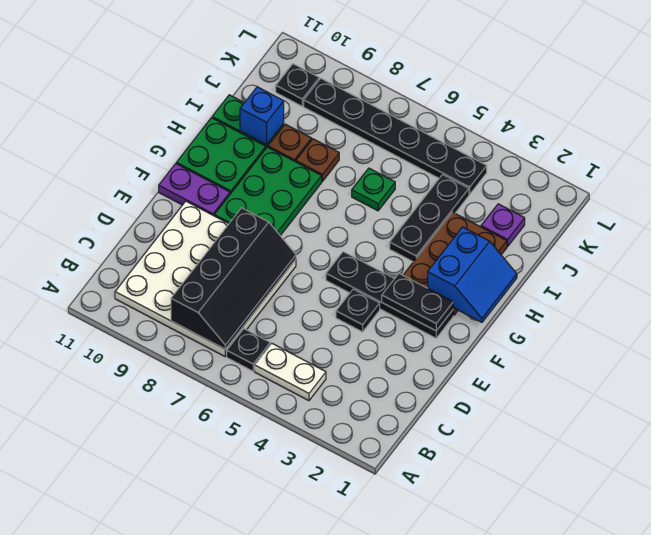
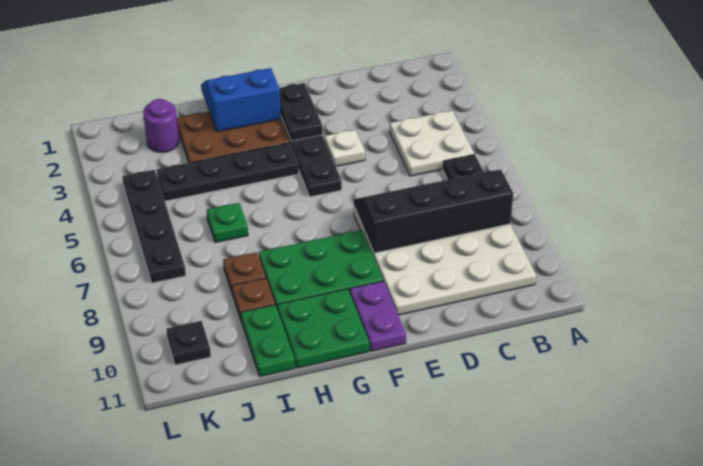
white plate B4:B5 level 1 -> white plate B4:C5 level 1
black plate E4 level 1 -> white plate E4 level 1
black plate H4:J4 level 1 -> black plate G4:J4 level 1
blue brick I10 level 2 -> none
purple plate J2 level 1 -> purple round brick J2 level 1
black plate K4:K9 level 1 -> black plate K4:K7 level 1

